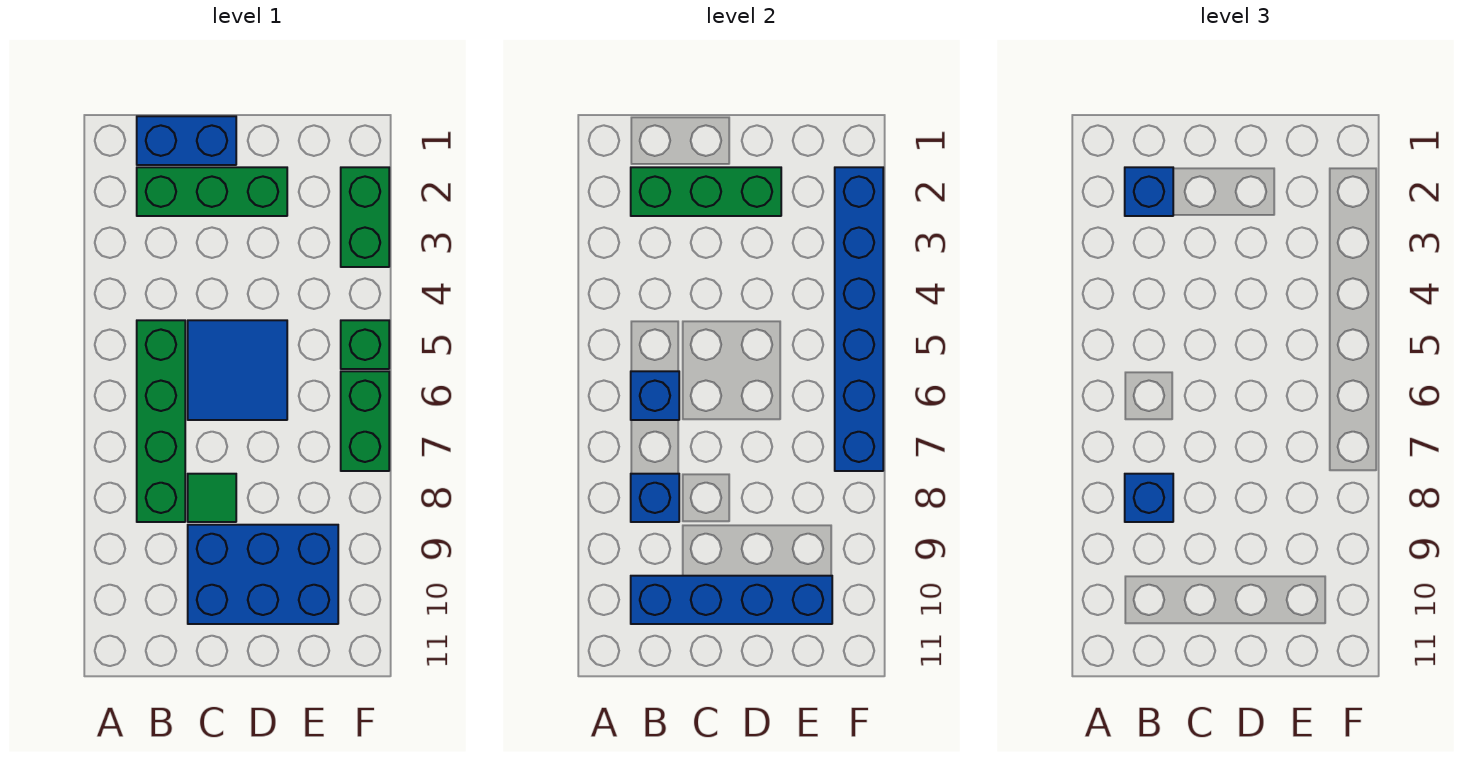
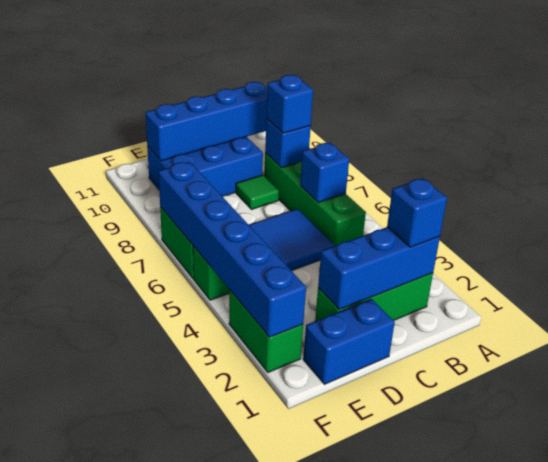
blue brick B1:C1 level 1 -> blue brick D1:E1 level 1
green brick B2:D2 level 2 -> blue brick B2:D2 level 2

